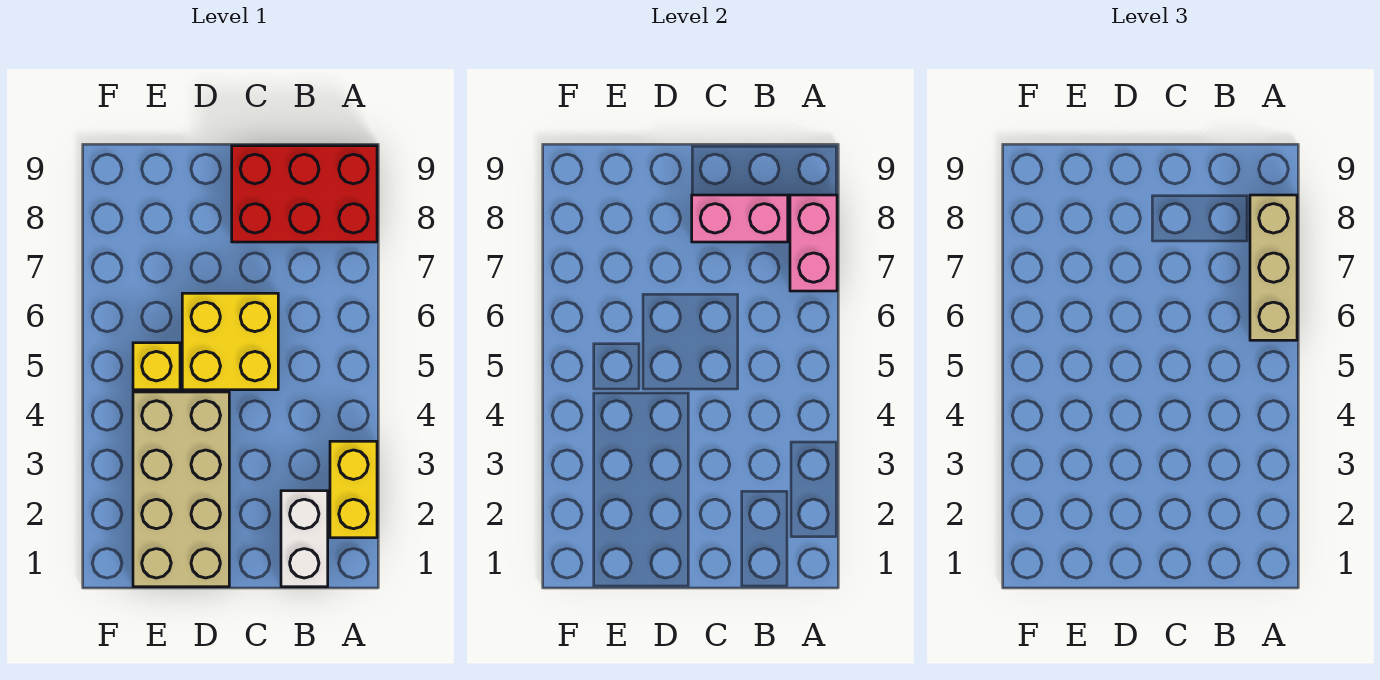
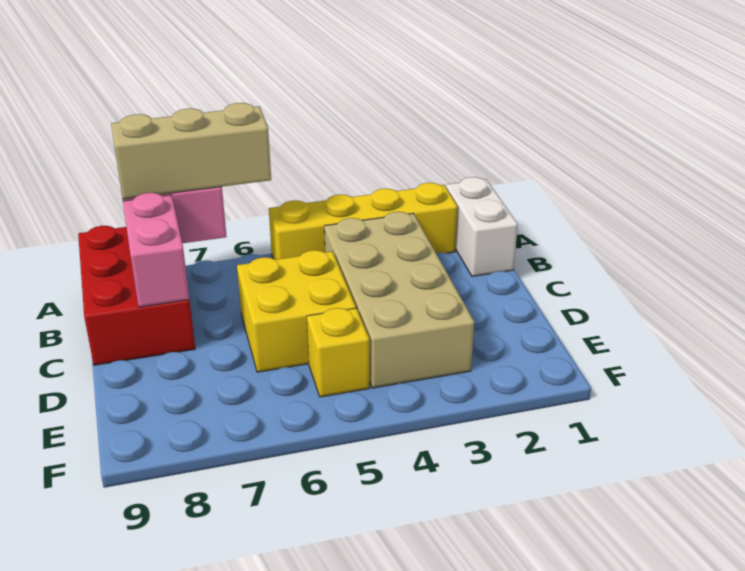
yellow brick A2:A3 level 1 -> yellow brick A2:A5 level 1
white brick B1:B2 level 1 -> white brick A1:B1 level 1
tan brick D1:E4 level 1 -> tan brick B3:E4 level 1

